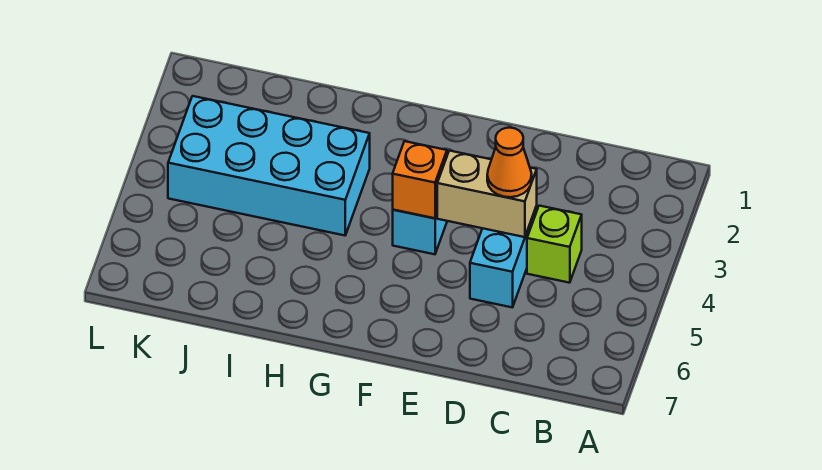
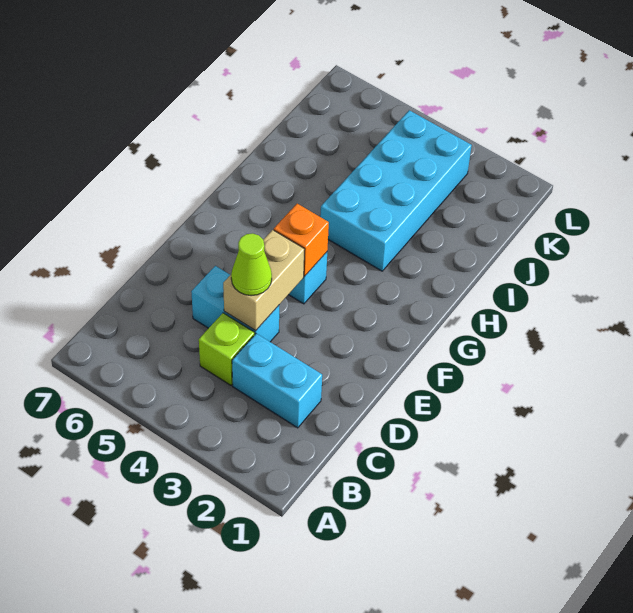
none -> cyan brick C2:C3 level 1
orange cone D4 level 3 -> lime cone D4 level 3

